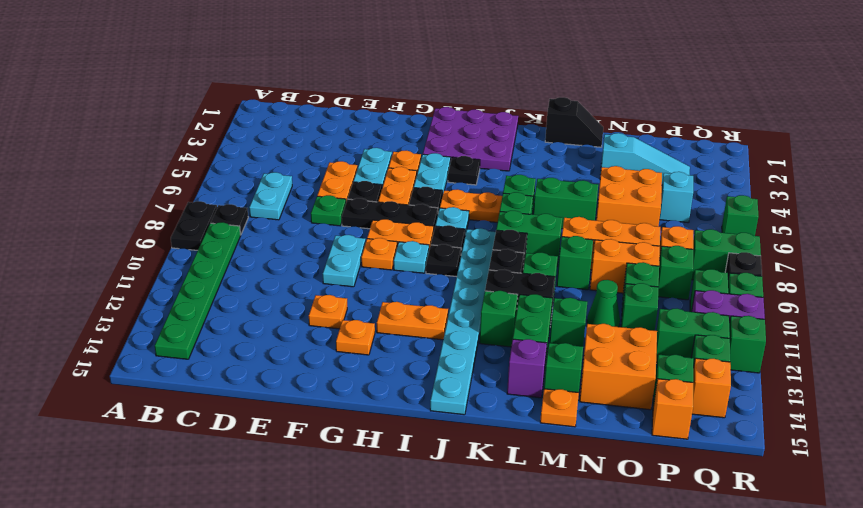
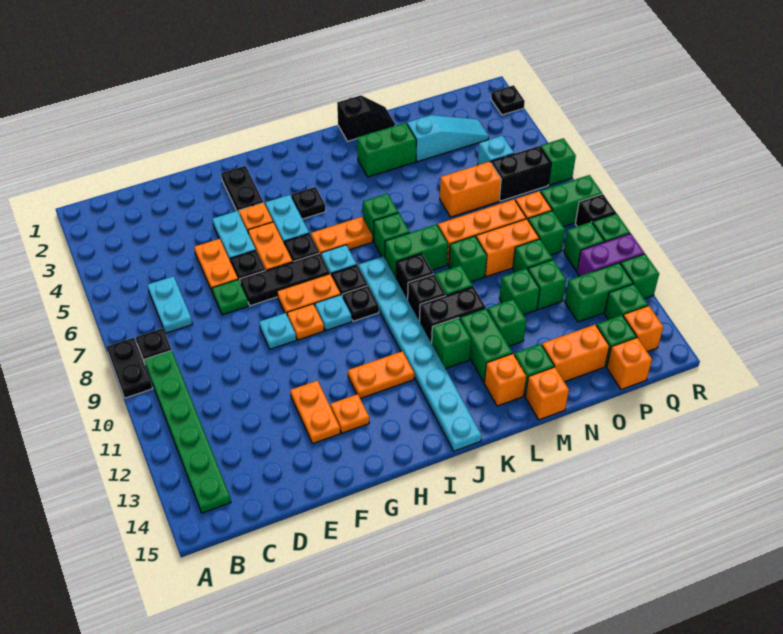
cyan plate F9:F10 level 1 -> cyan plate F9 level 1
orange plate F12 level 1 -> orange plate F12:F13 level 1
none -> black plate G2:G3 level 1
purple plate H1:J3 level 1 -> none
green brick L6:M6 level 1 -> green brick L3:M3 level 1
purple brick L14 level 1 -> orange brick L14 level 1
orange plate M15 level 1 -> orange brick M15 level 1
orange brick N5:O6 level 1 -> orange brick N6:O6 level 1
green cone N11 level 1 -> green brick N11 level 1
orange brick N13:O14 level 1 -> orange brick N14:O14 level 1
none -> black brick P6:Q6 level 1
none -> black plate R2 level 1

